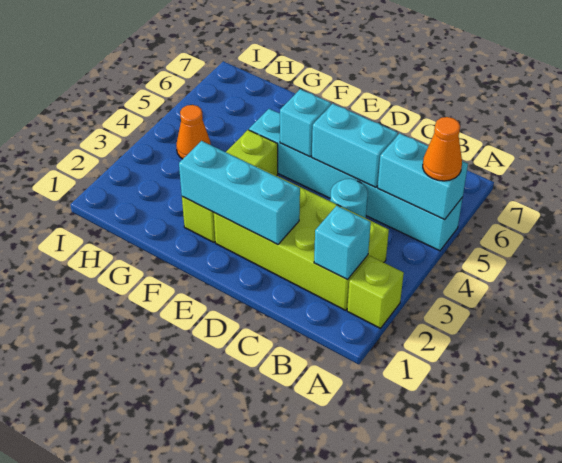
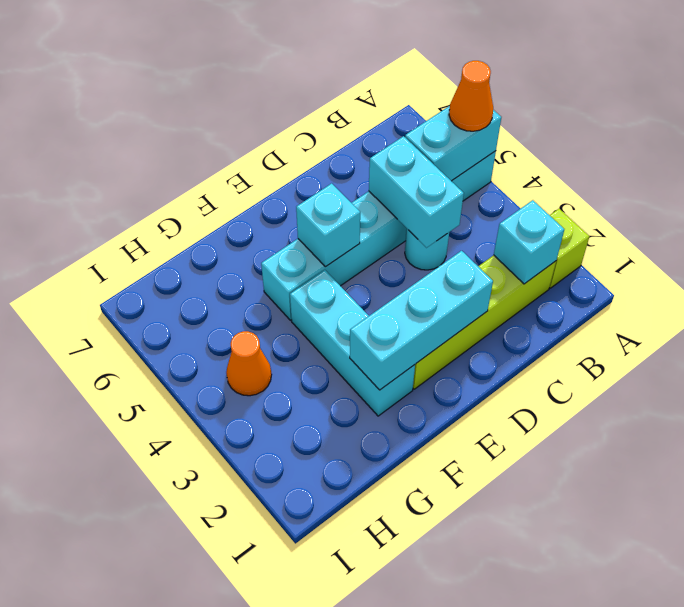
lime brick B2:E3 level 1 -> lime brick B2:E2 level 1
cyan brick C5:D5 level 2 -> cyan brick C4:C5 level 2
lime brick F2:F4 level 1 -> cyan brick F2:F4 level 1

